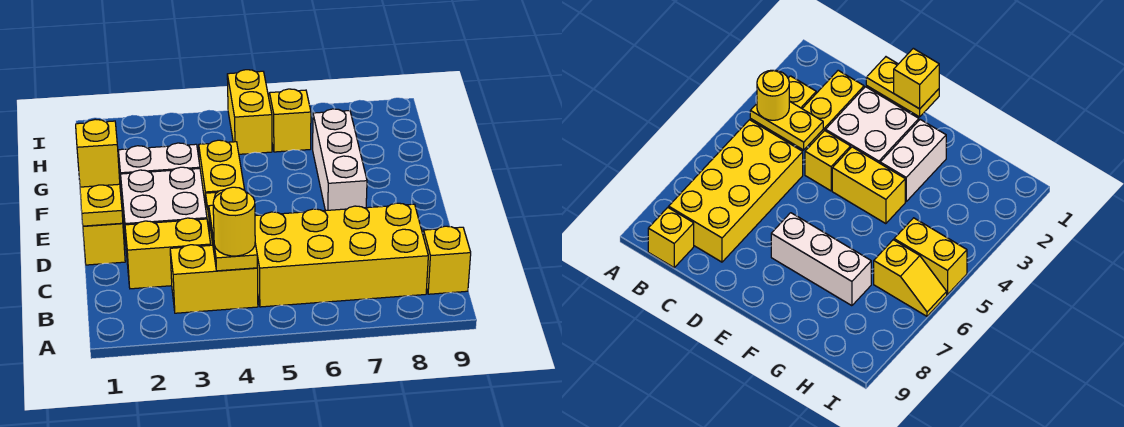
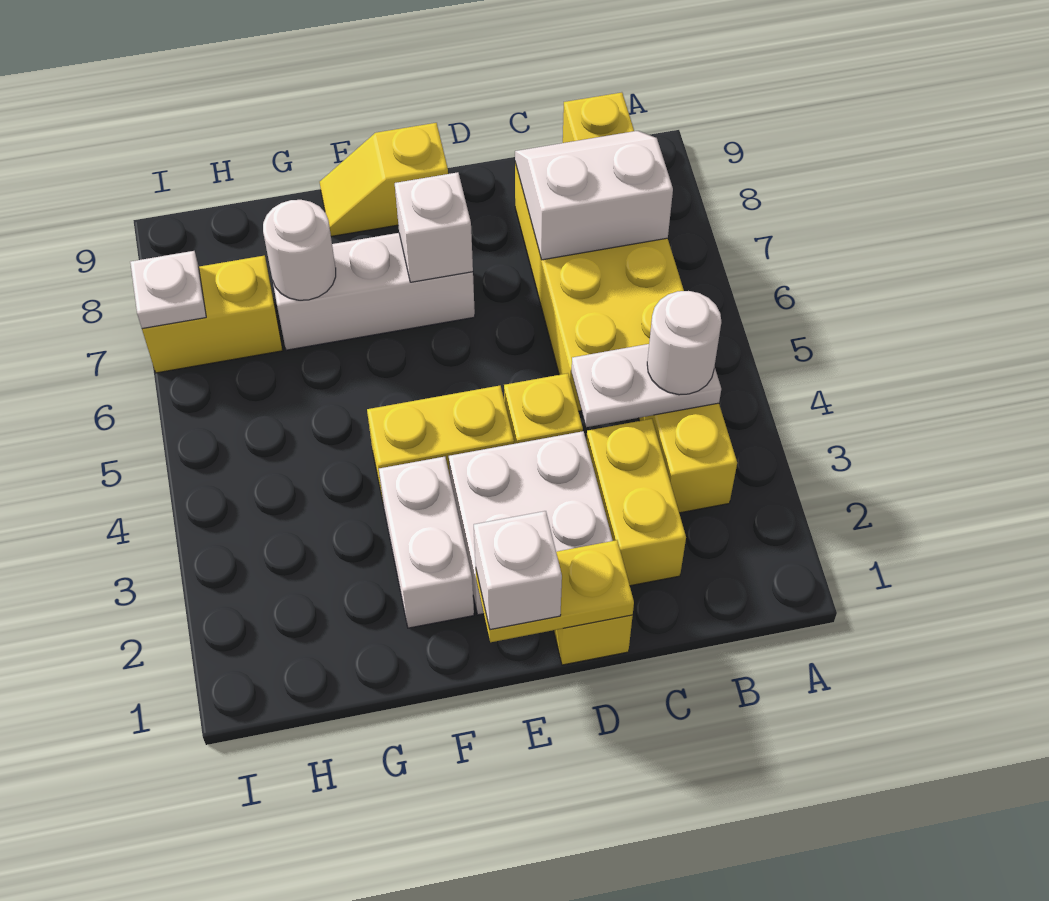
yellow plate B4:C4 level 2 -> white plate B4:C4 level 2
yellow round brick B4 level 3 -> white round brick B4 level 3
none -> white slope B7:C8 level 2 top 7
yellow brick E1 level 3 -> white brick E1 level 3
none -> white brick E7 level 2
none -> white round brick G7 level 2
yellow brick H5:I5 level 1 -> yellow brick H7:I7 level 1
yellow slope H6:I6 level 1 top H -> yellow slope E9:F9 level 1 top E
none -> white plate I7 level 2

